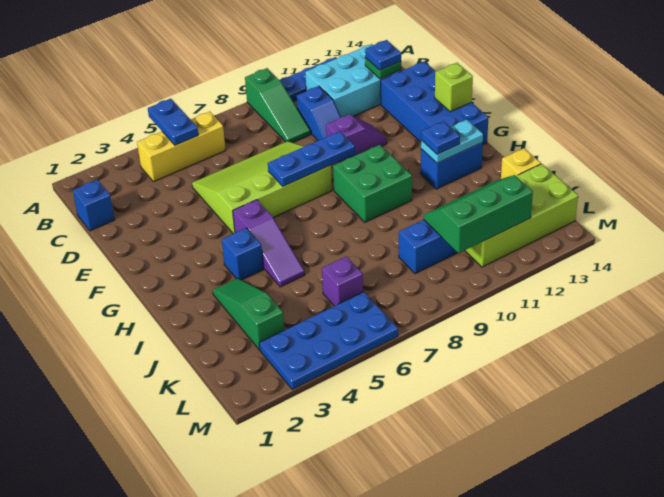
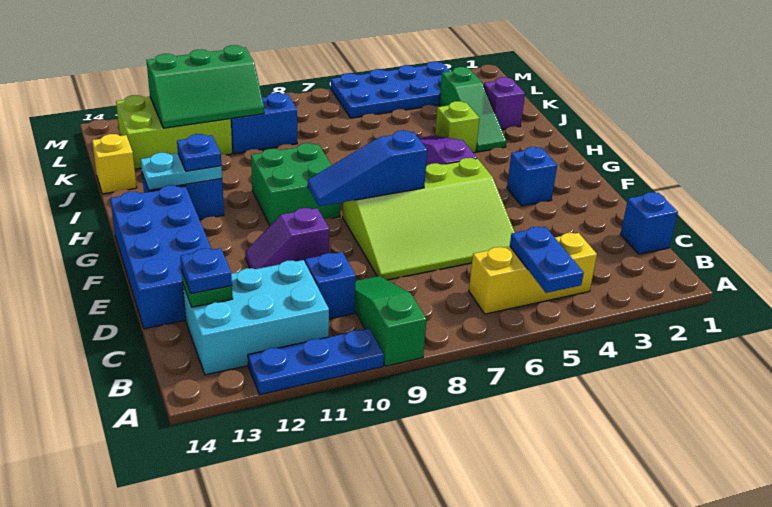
blue plate F7:F9 level 2 -> blue slope F7:F9 level 2 top 7
lime brick F14 level 2 -> lime brick I4 level 1
blue brick H4 level 1 -> blue brick F3 level 1
purple brick K6 level 1 -> purple brick J2 level 1
lime brick K11:L14 level 1 -> lime brick K11:L13 level 1

